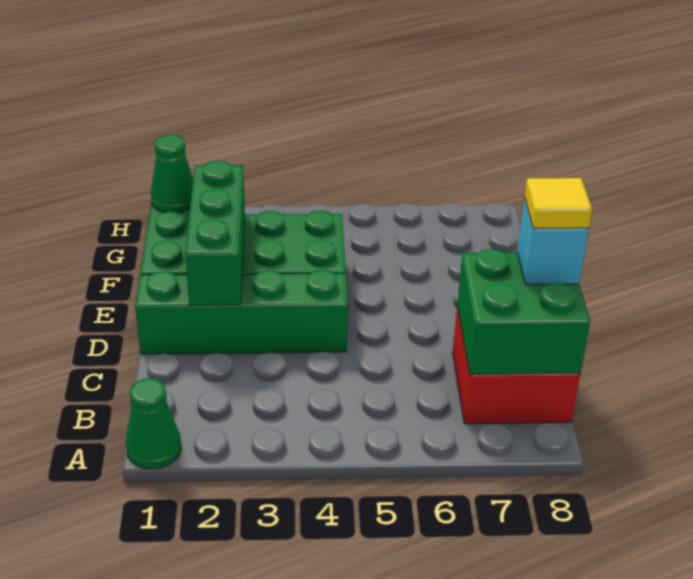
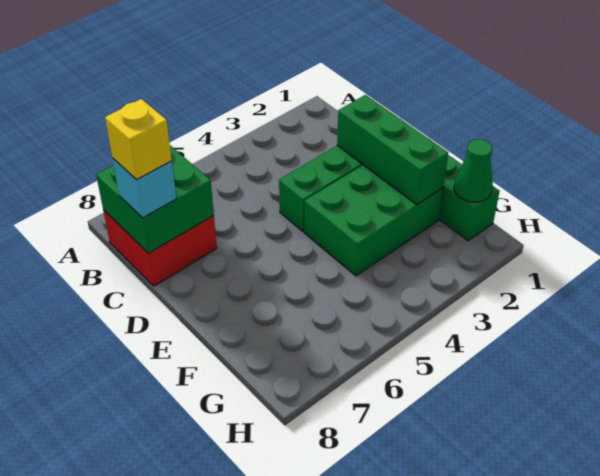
green cone A1 level 1 -> none
yellow tile C8 level 4 -> yellow brick C8 level 4

